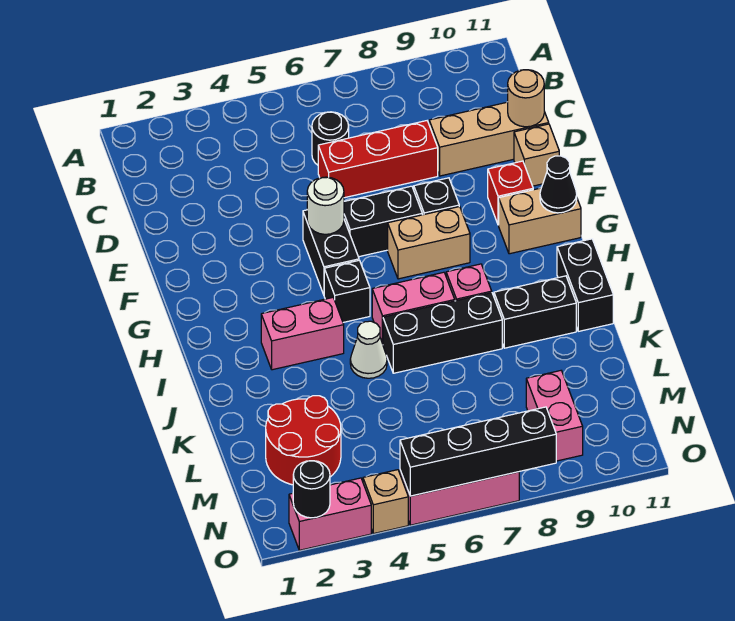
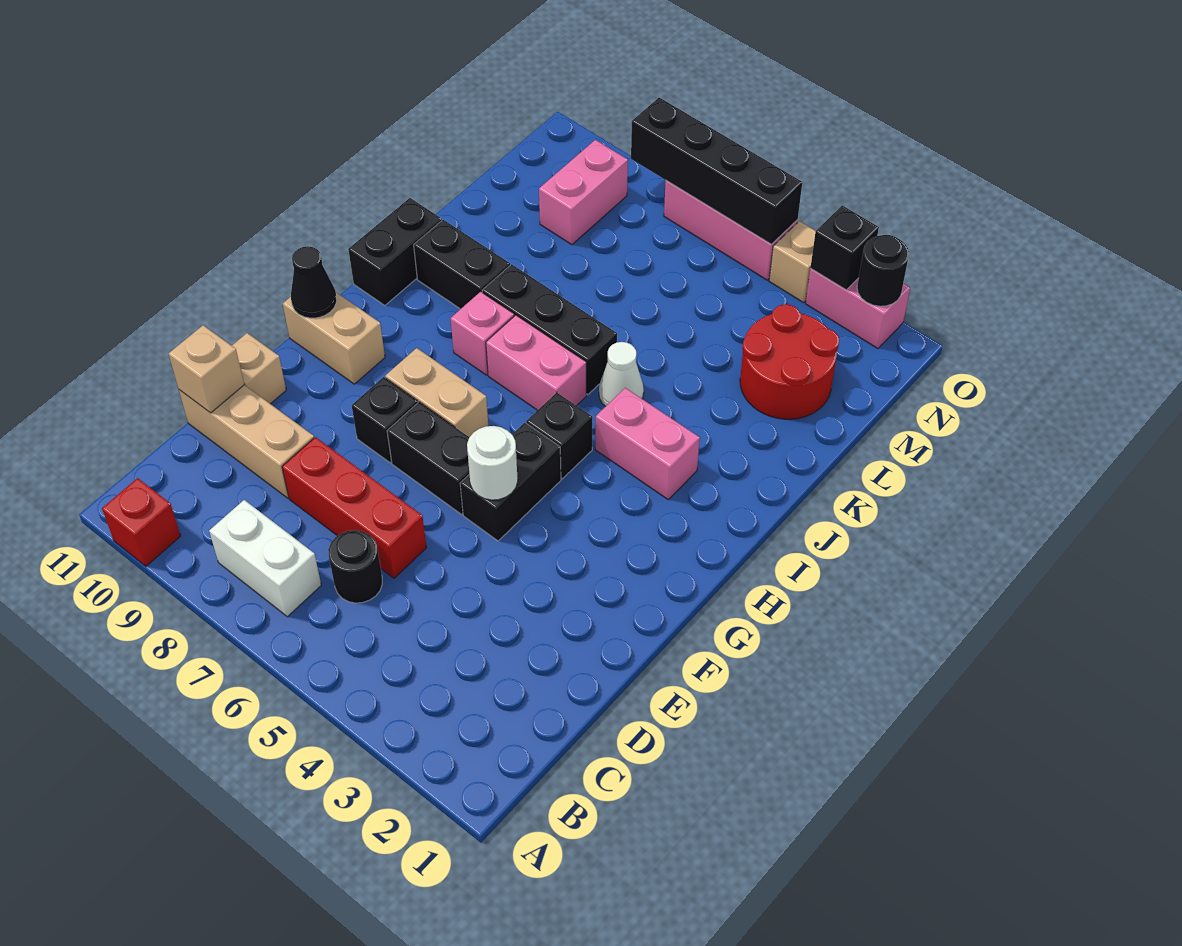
none -> white brick B7:B8 level 1
tan round brick D11 level 2 -> tan brick D11 level 2
red brick F10 level 1 -> red brick A10 level 1
none -> black brick O3 level 2

